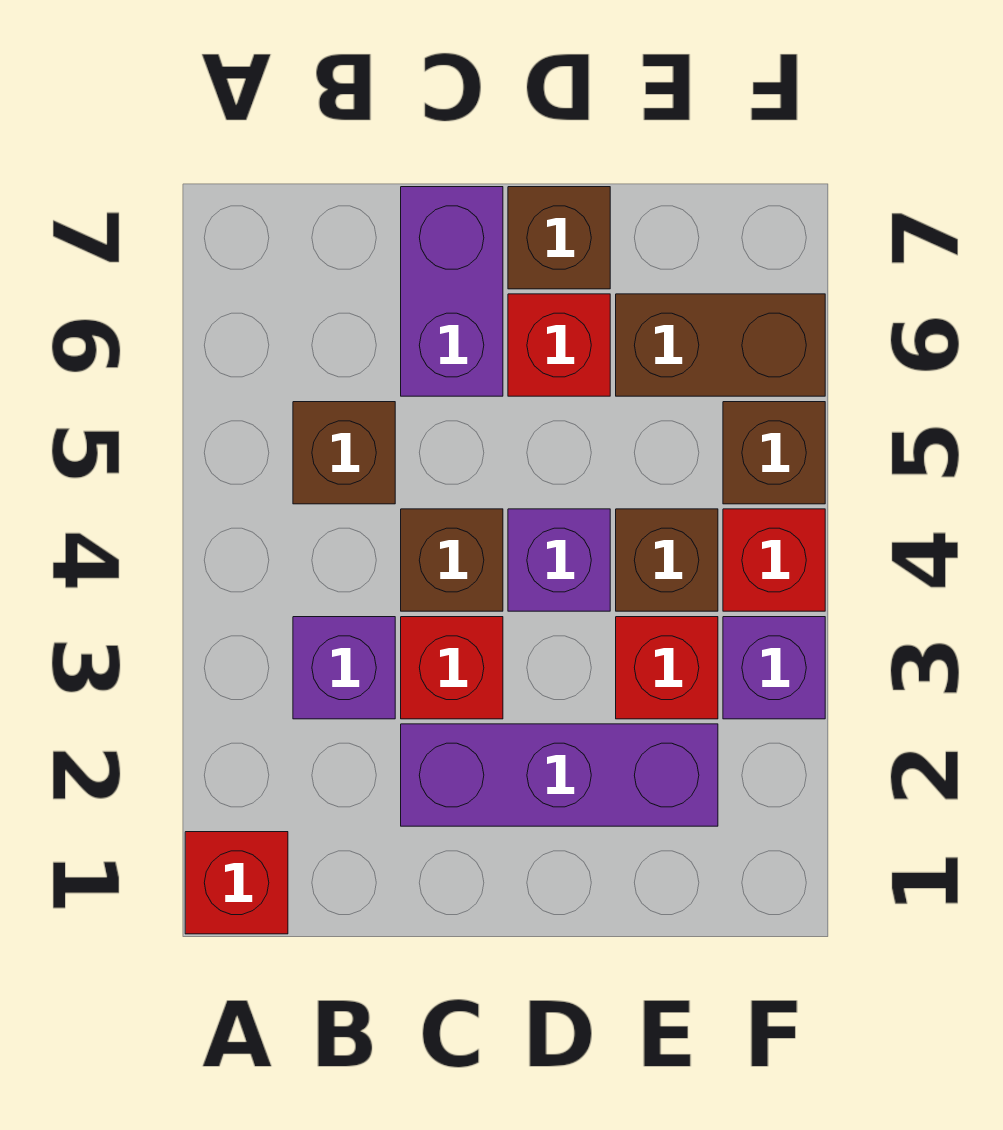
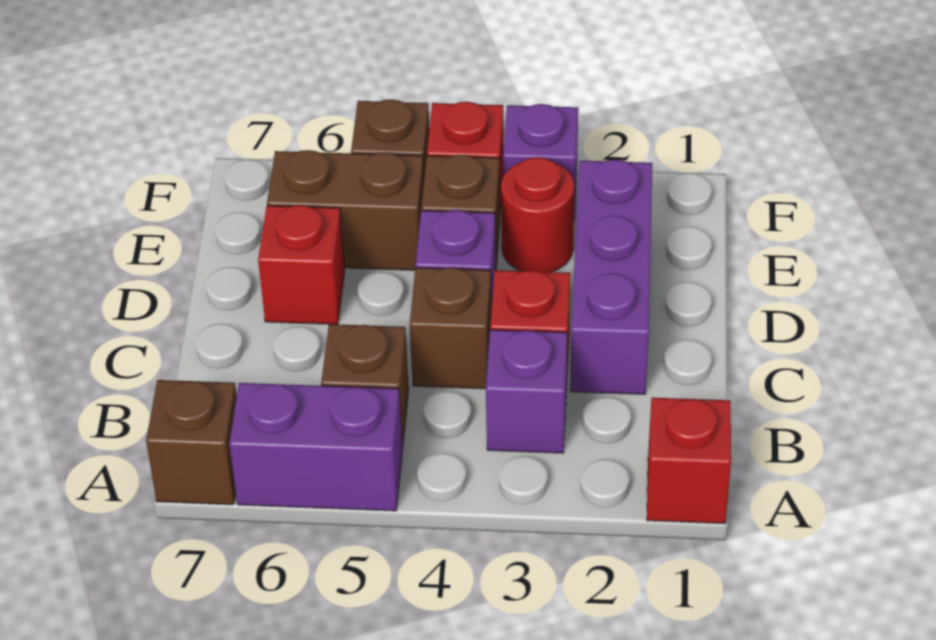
purple brick C6:C7 level 1 -> purple brick A5:A6 level 1
brown brick D7 level 1 -> brown brick A7 level 1
red brick E3 level 1 -> red round brick E3 level 1
brown brick E6:F6 level 1 -> brown brick E5:E6 level 1

